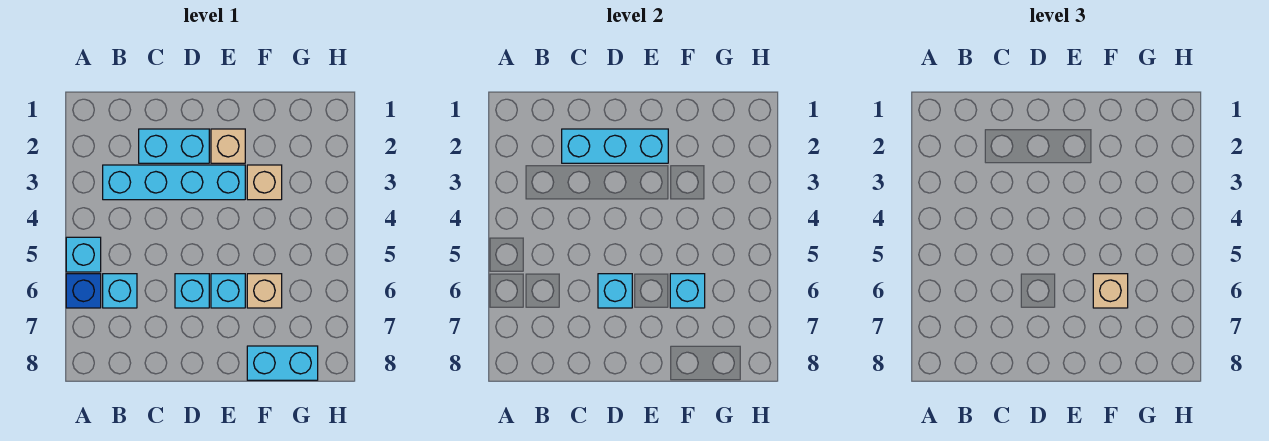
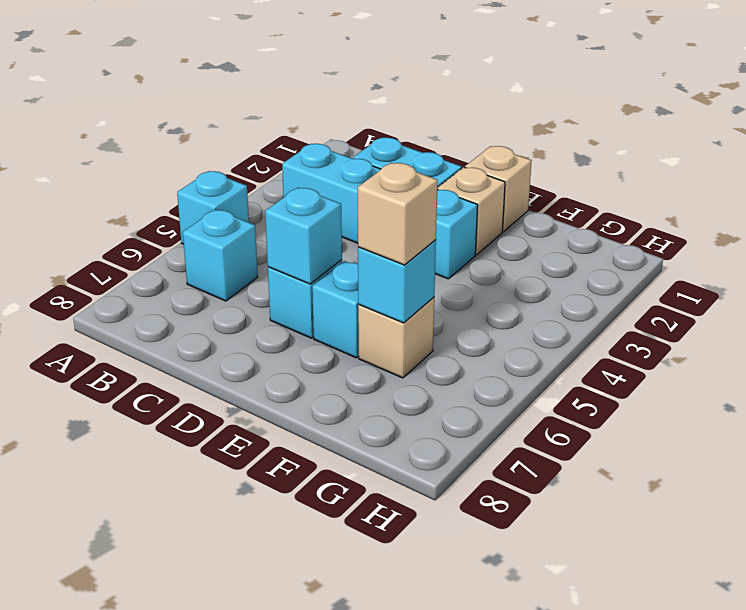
blue brick A6 level 1 -> none
cyan brick C2:E2 level 2 -> none
tan brick F3 level 1 -> tan brick E1 level 1
cyan brick F8:G8 level 1 -> none

